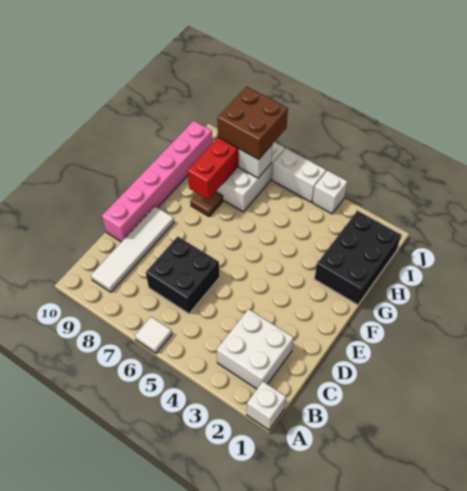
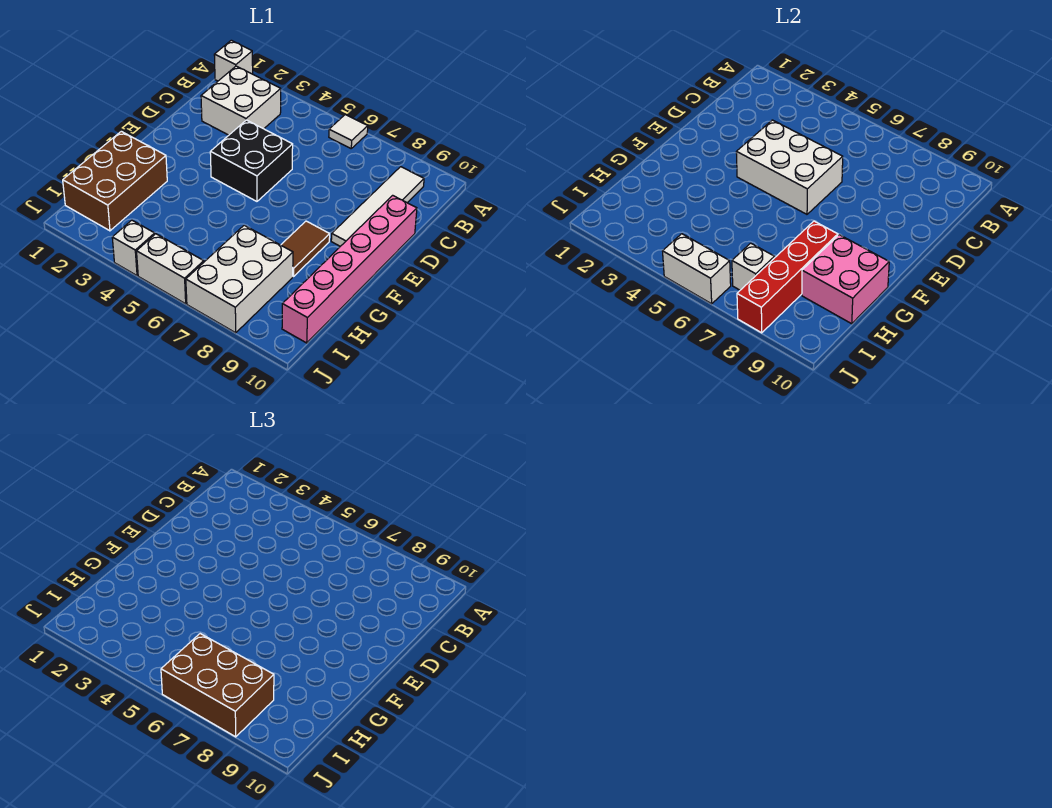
black brick C6:D7 level 1 -> black brick D4:E5 level 1
none -> white brick D4:E6 level 2
black brick G1:I2 level 1 -> brown brick G1:I2 level 1
brown tile G8 level 1 -> brown tile F8:G8 level 1
none -> pink brick G9:H10 level 2
brown brick I7:J8 level 3 -> brown brick I6:J8 level 3
none -> white brick J5:J6 level 2

